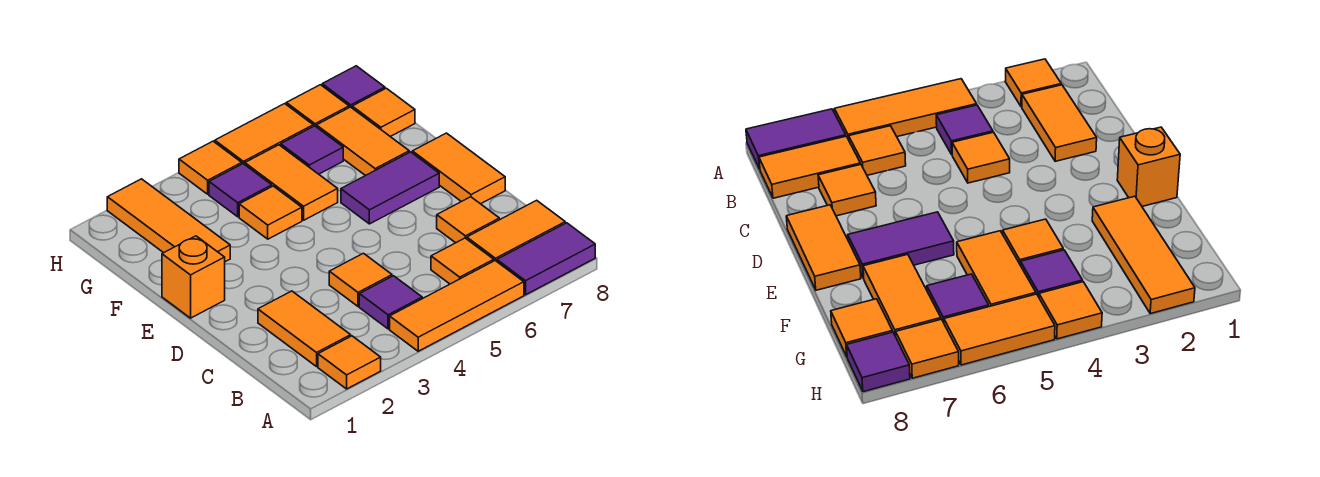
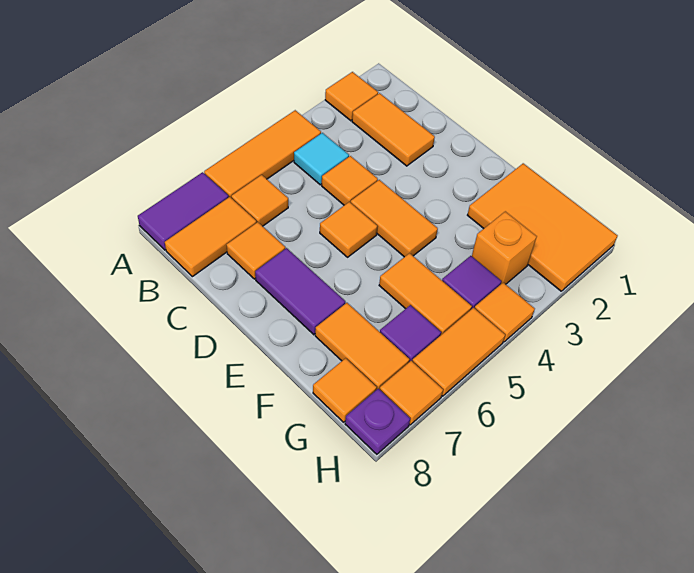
purple tile B4 level 1 -> cyan tile B4 level 1
orange tile D8:E8 level 1 -> orange tile D4:E4 level 1
orange brick E1 level 1 -> orange brick G3 level 1
purple tile E6:E7 level 1 -> purple tile D7:E7 level 1
orange tile F2:H2 level 1 -> orange tile F1:H2 level 1
orange tile F4 level 1 -> orange tile D5 level 1
purple tile H8 level 1 -> purple plate H8 level 1

